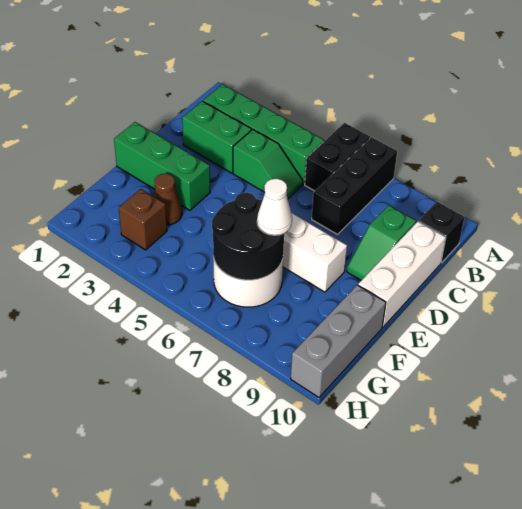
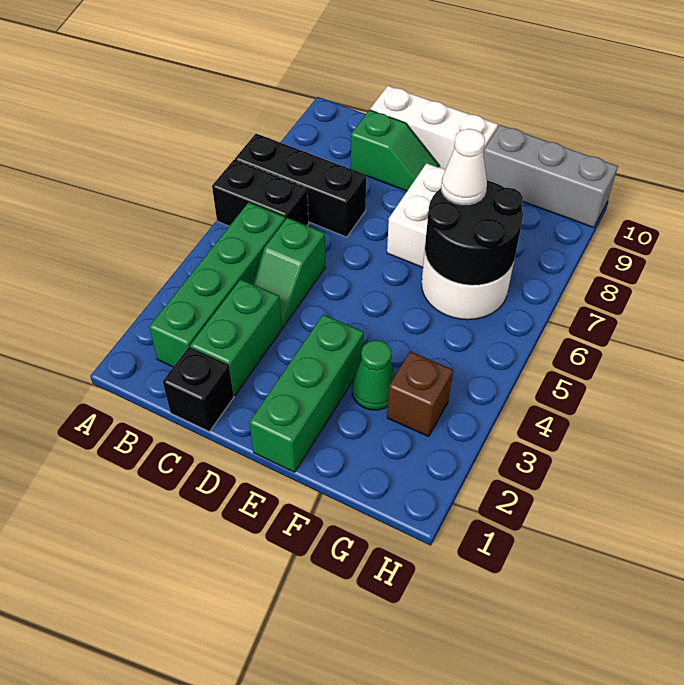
black brick B10 level 1 -> black brick C1 level 1
green slope C4:C5 level 1 top 4 -> green slope C4:C5 level 1 top 5
brown cone F3 level 1 -> green cone F3 level 1

